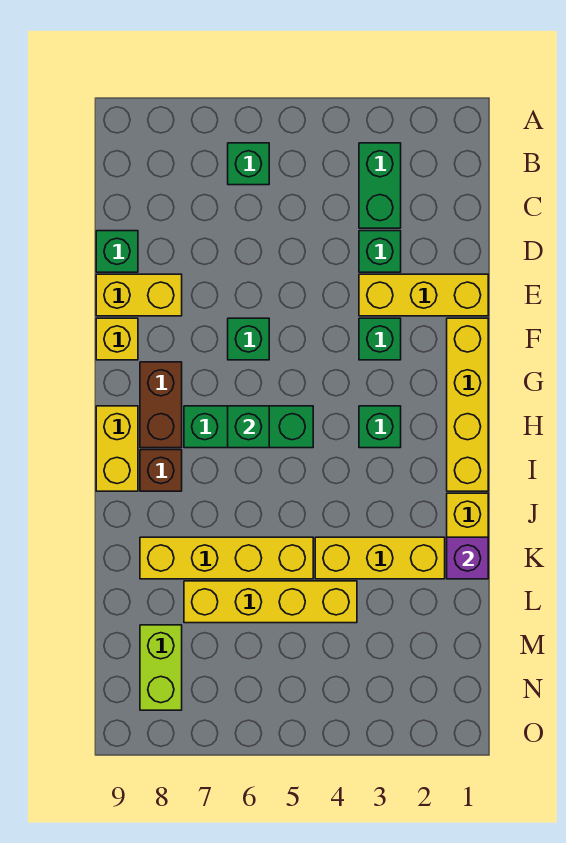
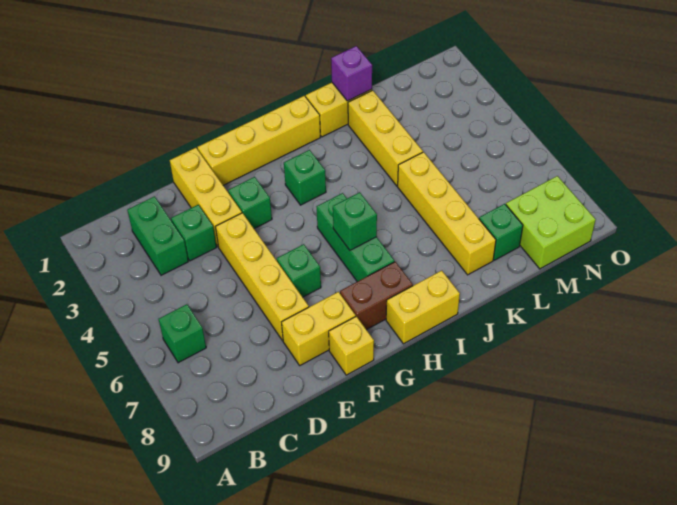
green brick B3:C3 level 1 -> green brick C2:C3 level 1
green brick D9 level 1 -> green brick L8 level 1
yellow brick E8:E9 level 1 -> yellow brick E8:F8 level 1
brown brick I8 level 1 -> none
yellow brick L4:L7 level 1 -> yellow brick E4:E7 level 1
lime brick M8:N8 level 1 -> lime brick M8:N9 level 1

